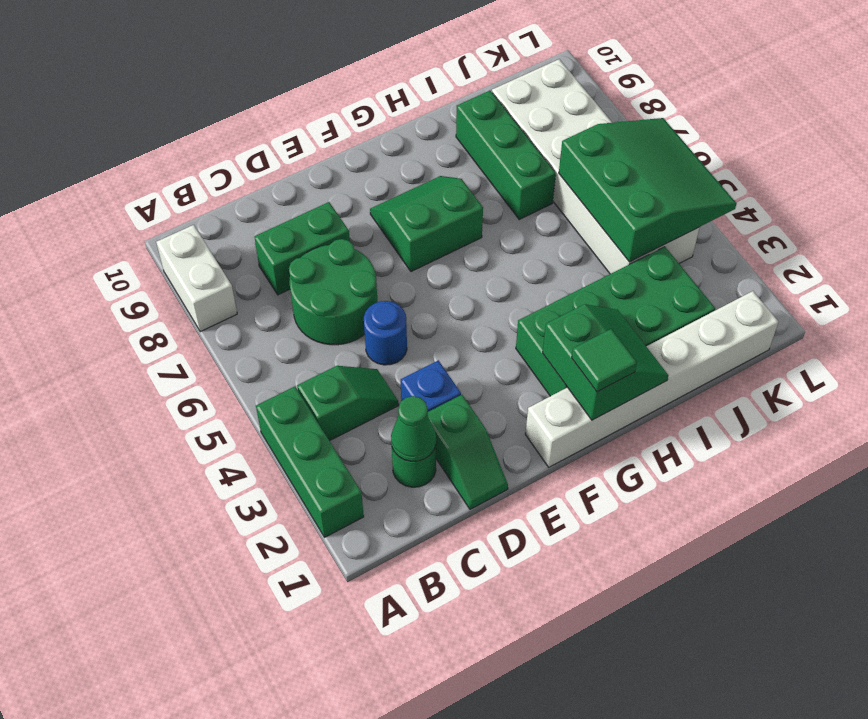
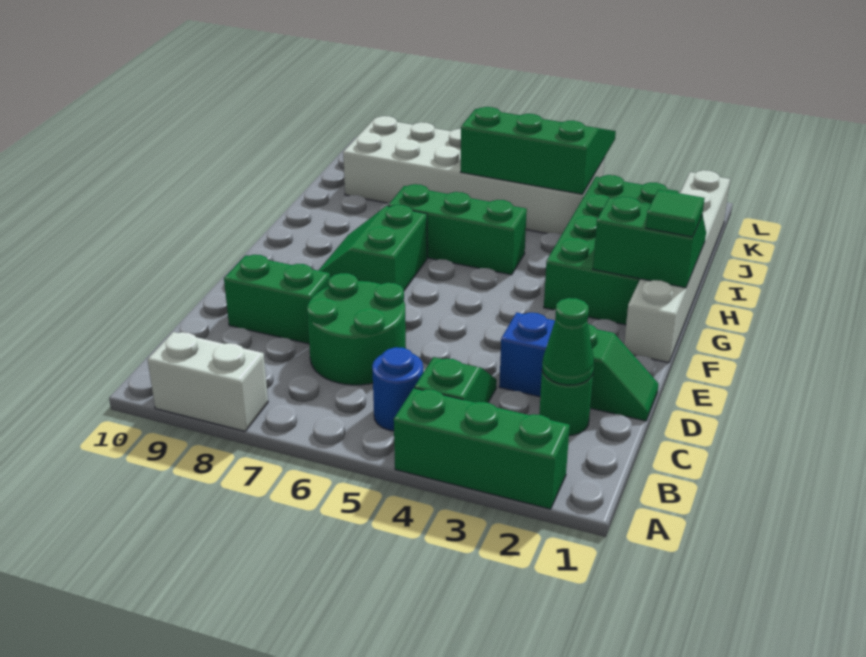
green brick C8:D8 level 1 -> green brick D8:D9 level 1
blue round brick D5 level 1 -> blue round brick B5 level 1
green brick I7:I9 level 1 -> green brick H5:H7 level 1

